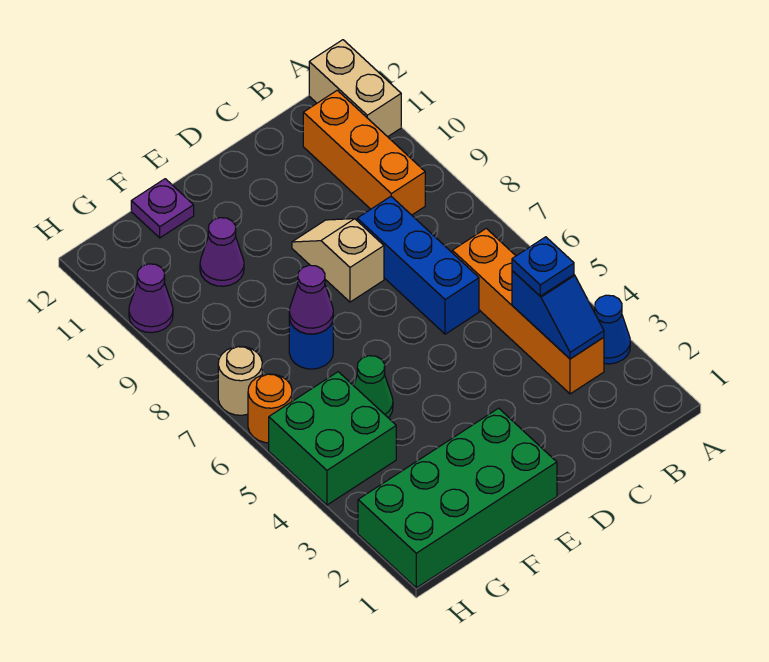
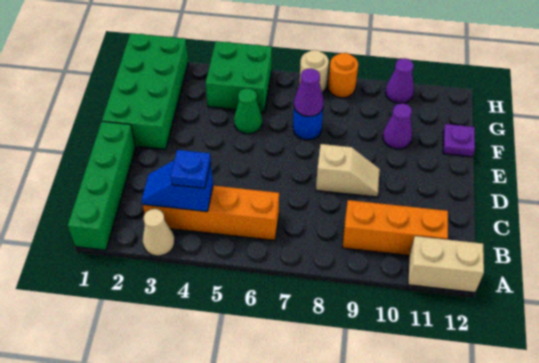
none -> green brick A1:D1 level 1
blue cone A3 level 1 -> tan cone A3 level 1
blue brick C6:C8 level 1 -> none
orange round brick H6 level 1 -> orange round brick H8 level 1

